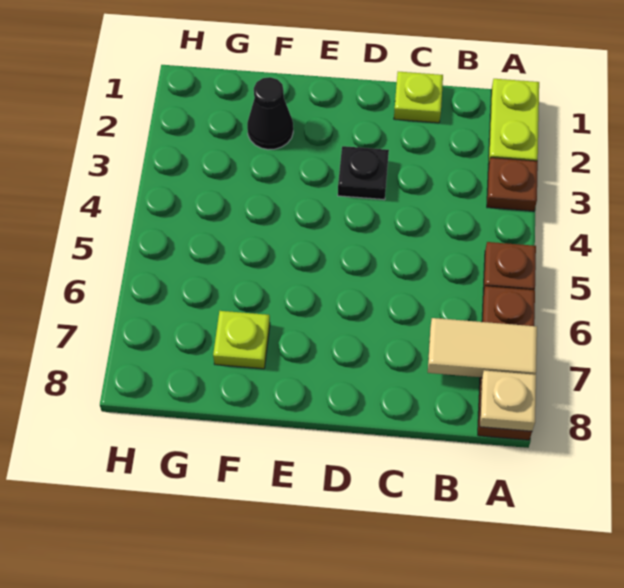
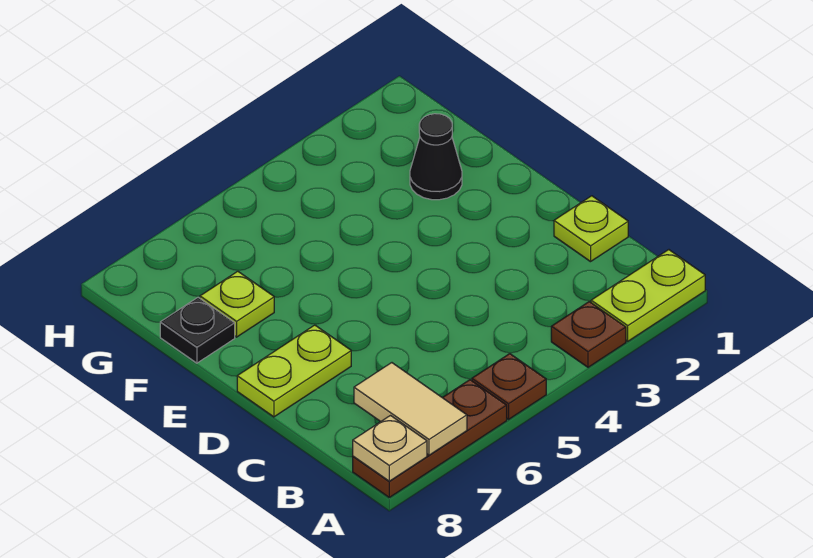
black plate D3 level 1 -> black plate F8 level 1
none -> lime plate D7:D8 level 1

